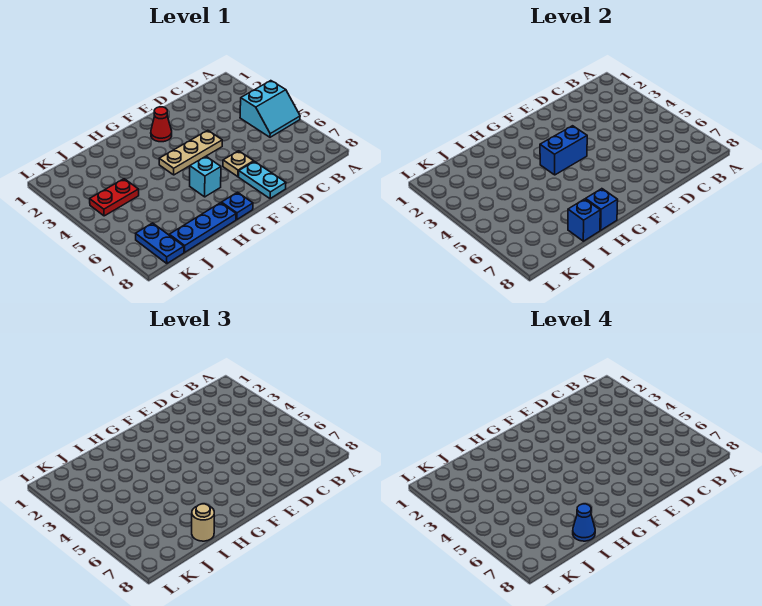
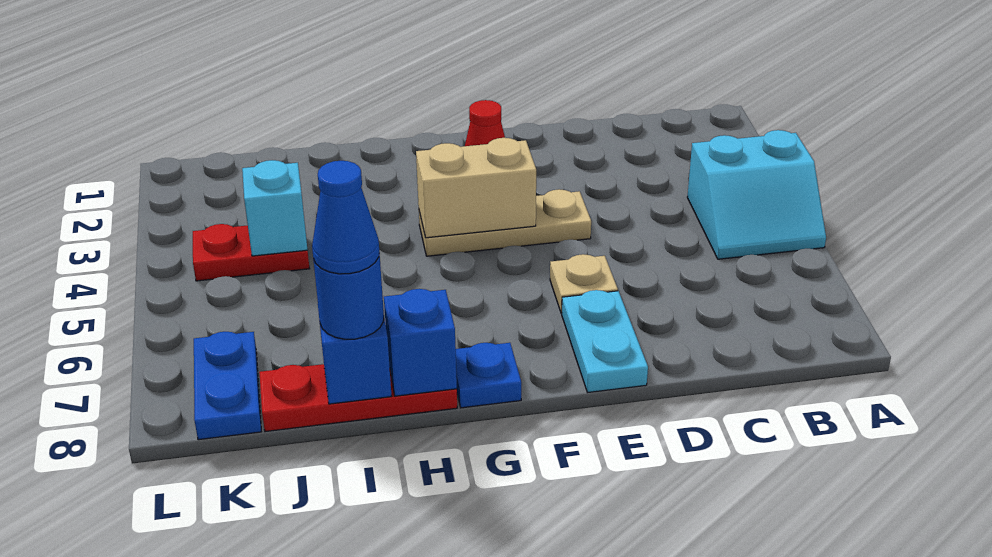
blue brick F4:G4 level 2 -> tan brick F4:G4 level 2
cyan brick G6 level 1 -> cyan brick J4 level 2
blue plate H8:J8 level 1 -> red plate H8:J8 level 1
tan round brick I8 level 3 -> blue round brick I8 level 3

